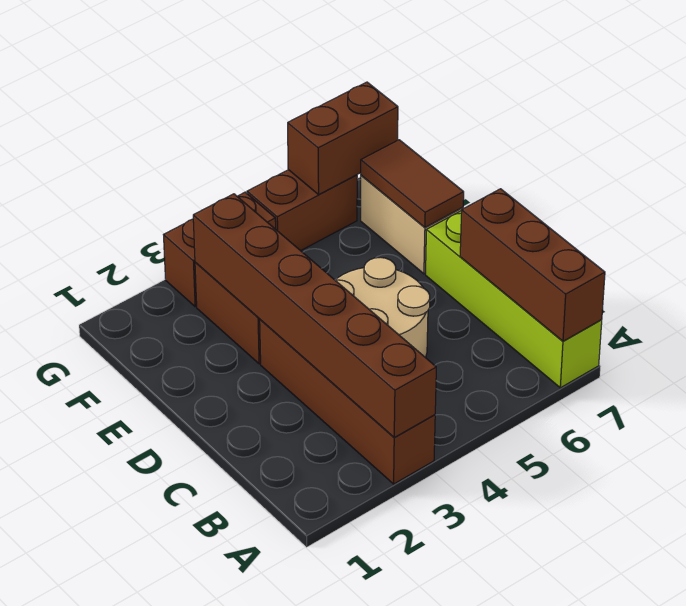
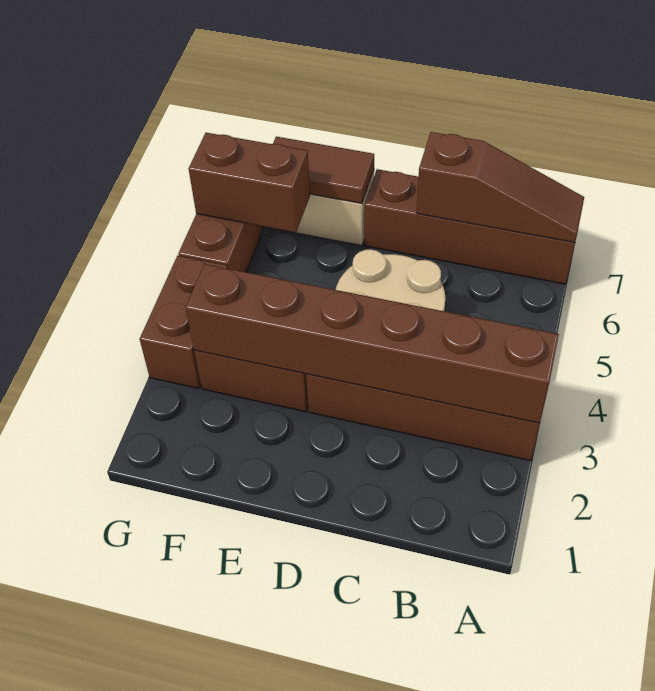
lime brick A7:D7 level 1 -> brown brick A7:D7 level 1
brown brick A7:C7 level 2 -> brown slope A7:C7 level 2 top C
brown brick G6:G7 level 2 -> brown brick F6:G6 level 2

